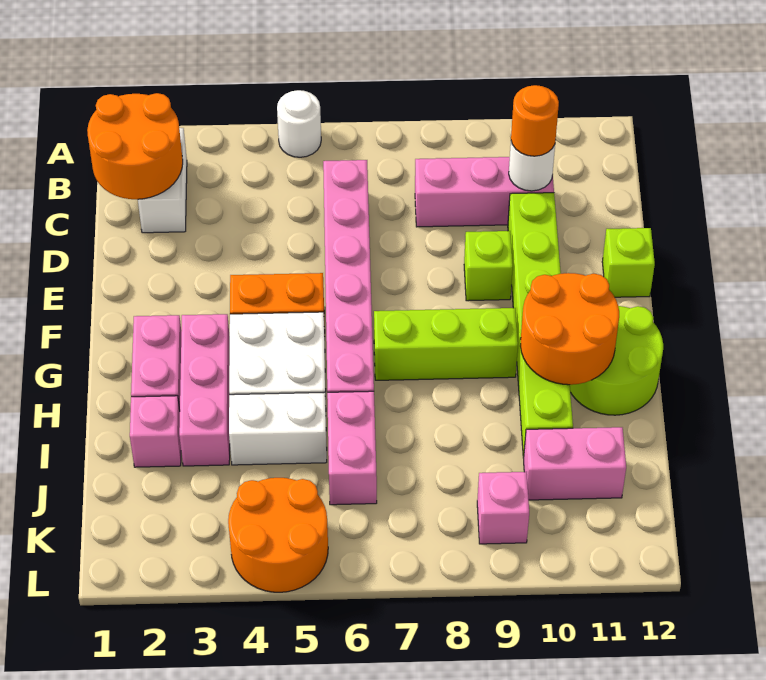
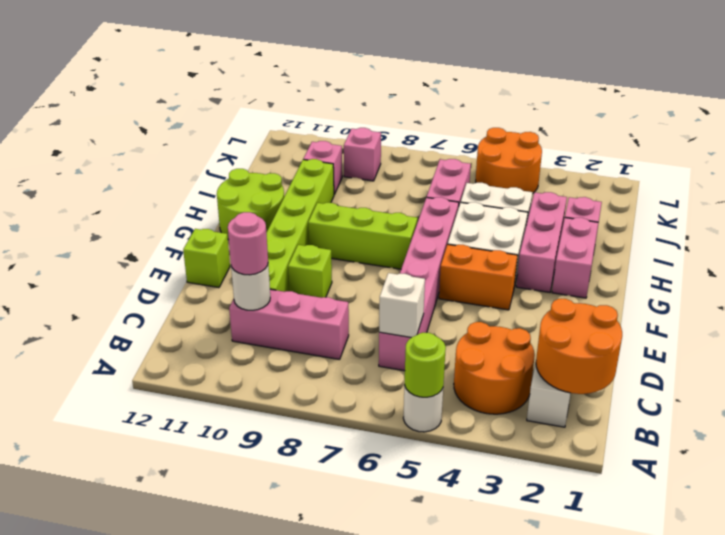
none -> lime round brick A5 level 2
none -> white brick C6 level 2
orange round brick C10 level 3 -> pink round brick C10 level 3
orange round brick G10:H11 level 2 -> orange round brick B3:C4 level 1
pink brick J10:J11 level 1 -> pink brick J10 level 1

